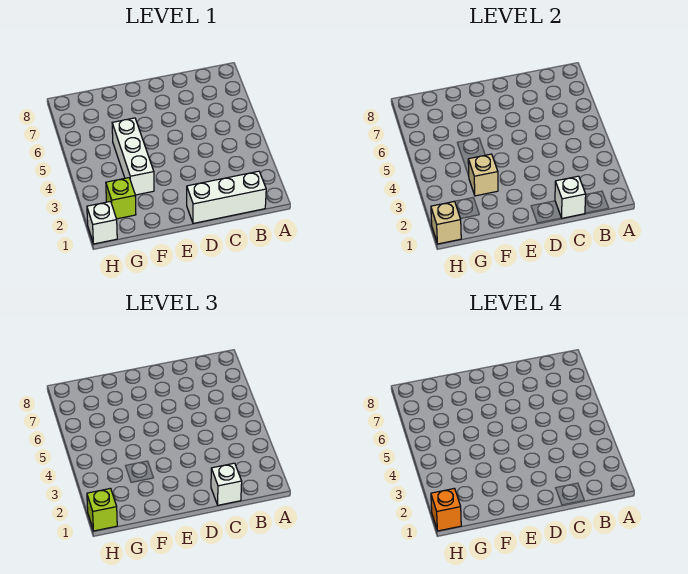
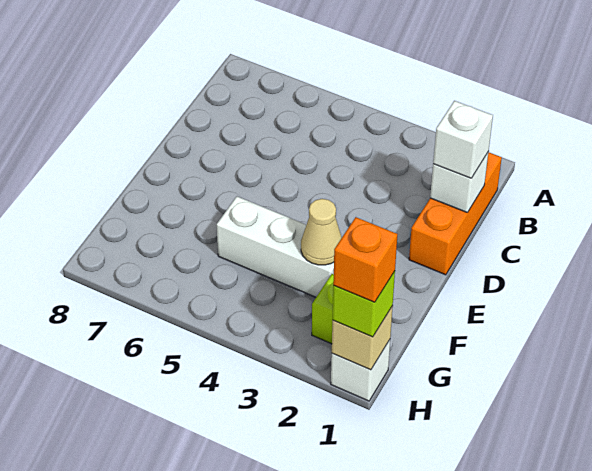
white brick B1:D1 level 1 -> orange brick B1:D1 level 1
tan brick F3 level 2 -> tan cone F3 level 2

